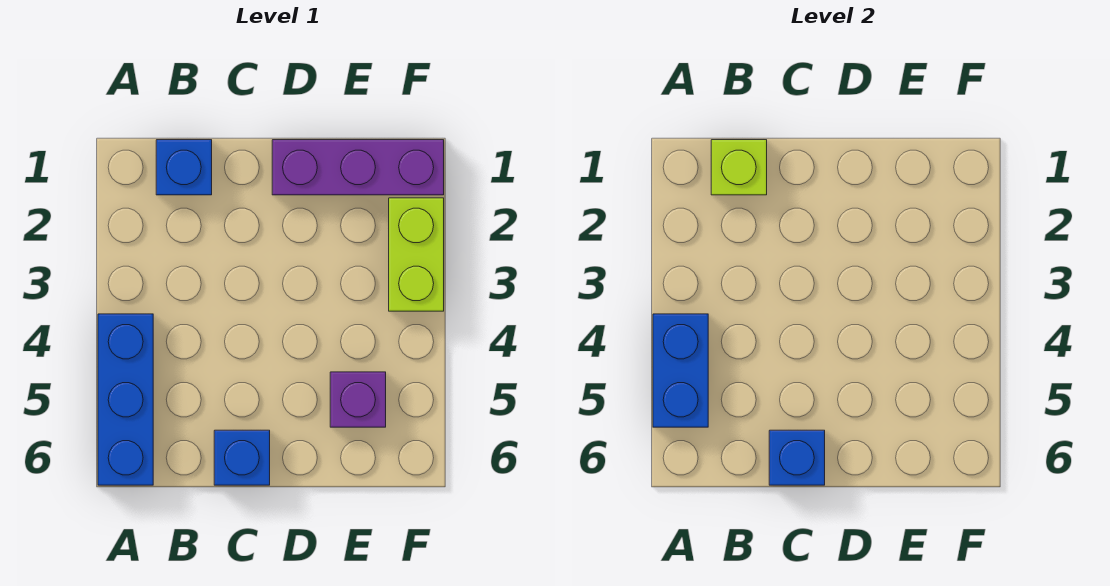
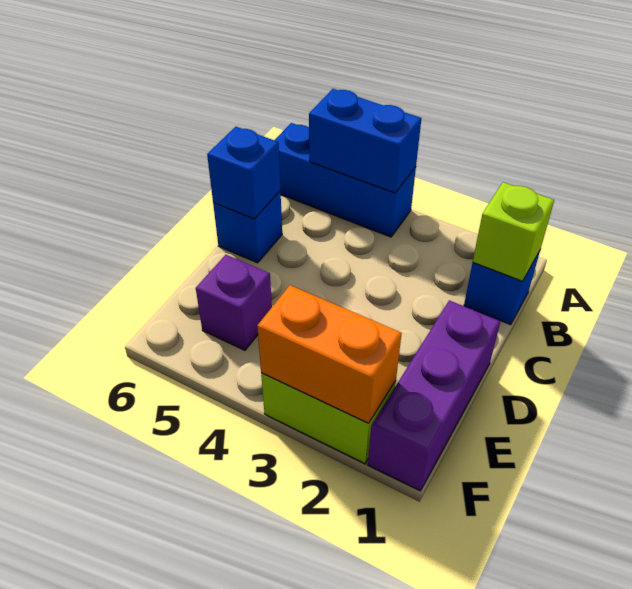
none -> orange brick F2:F3 level 2

